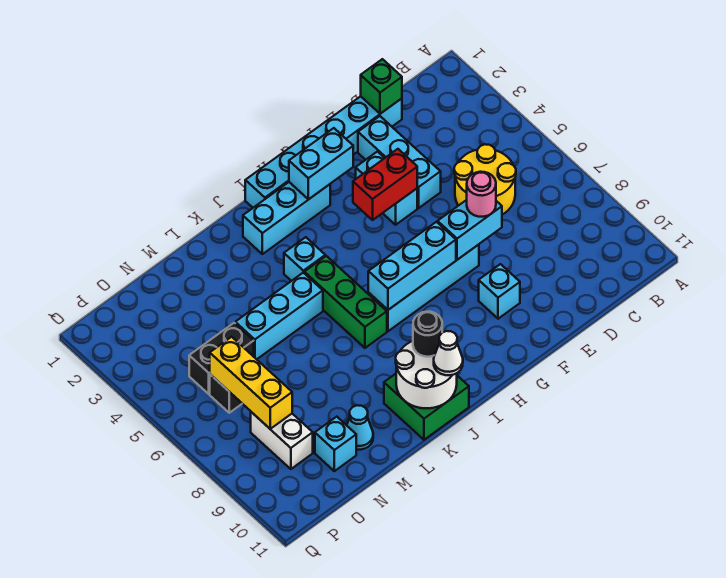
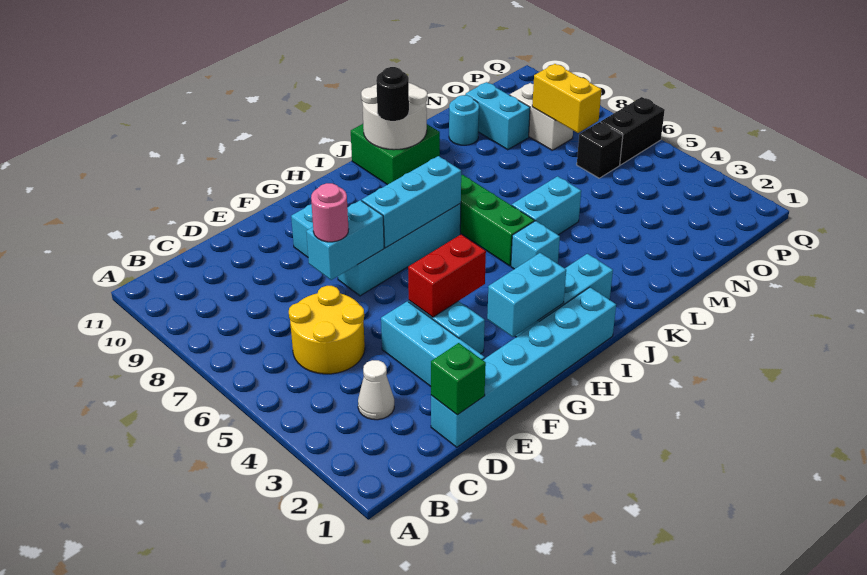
white cone J11 level 3 -> white cone C3 level 1
cyan brick K5:M5 level 1 -> cyan brick K5:L5 level 1
cyan cone M10 level 1 -> cyan round brick M10 level 1
black brick N5:O5 level 1 -> black brick P6:Q6 level 1
cyan brick N10 level 1 -> cyan brick N9:N10 level 1
yellow brick O6:O8 level 2 -> yellow brick O7:O8 level 2

